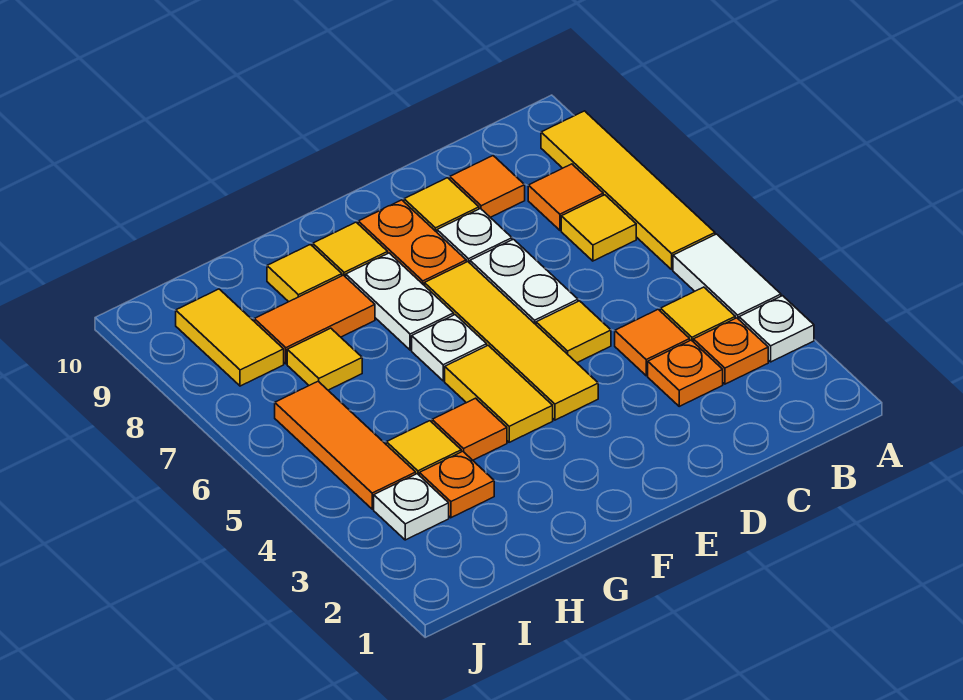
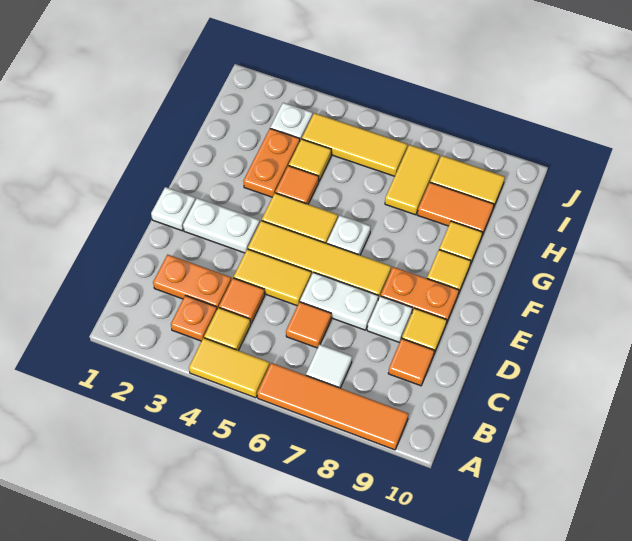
white plate A3 level 1 -> white plate E1 level 1
white tile A4:A5 level 1 -> yellow tile A4:A5 level 1
yellow tile A6:A9 level 1 -> orange tile A6:A9 level 1
yellow tile B7 level 1 -> white tile B7 level 1
orange tile B8 level 1 -> orange tile C6 level 1
orange plate C3 level 1 -> orange plate C2:C3 level 1
yellow tile D5 level 1 -> yellow tile D4:D5 level 1
white plate F7:F8 level 1 -> white plate E2:E3 level 1
orange tile G8:H8 level 1 -> orange tile H8:H9 level 1
orange plate H3 level 1 -> orange plate G3:H3 level 1
yellow tile H7 level 1 -> yellow tile H7:I7 level 1
orange tile I4:I6 level 1 -> yellow tile I4:I6 level 1

